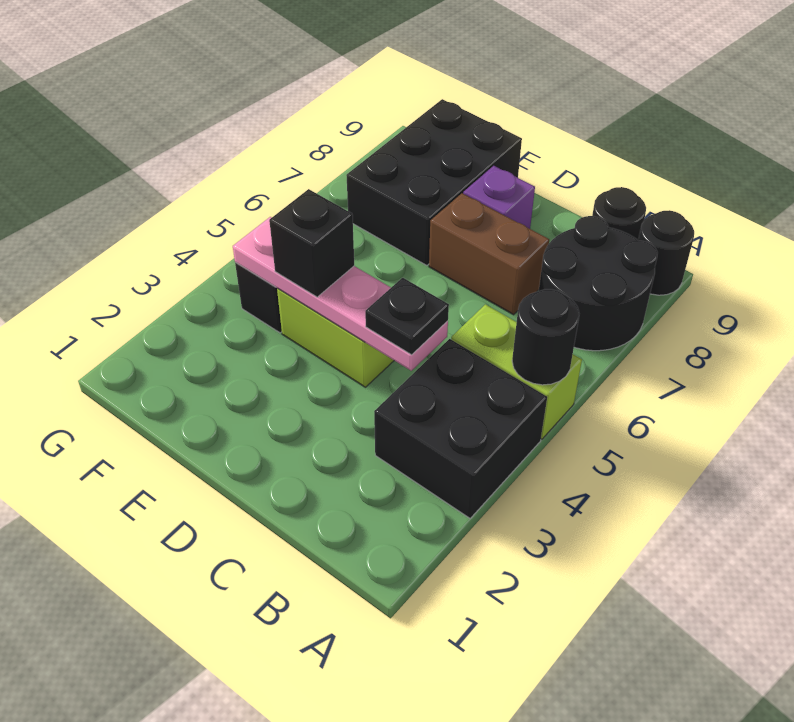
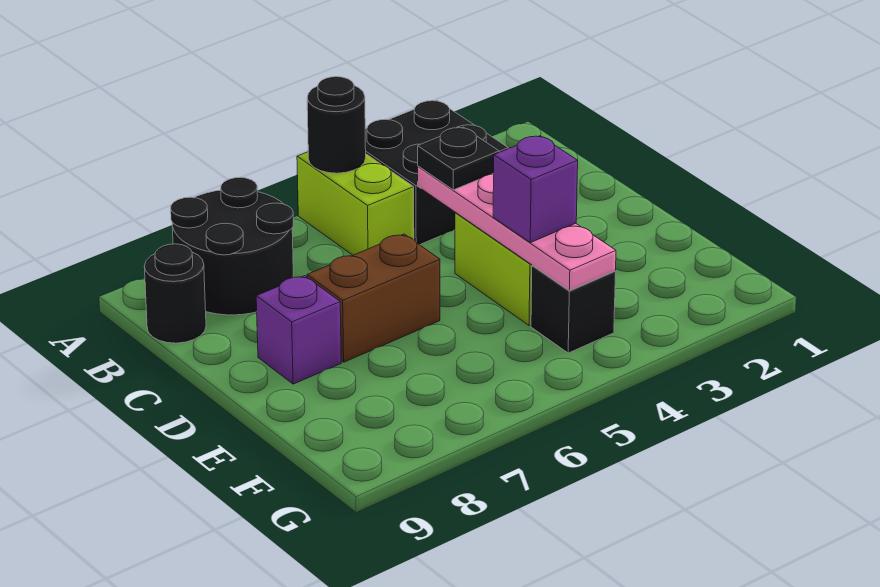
black round brick A9 level 1 -> none
brown brick C7:D7 level 1 -> brown brick D6:D7 level 1
black brick E4 level 3 -> purple brick E4 level 3
black brick E7:F9 level 1 -> none

